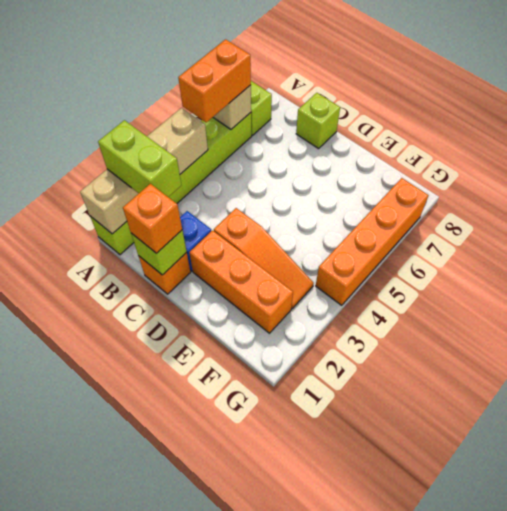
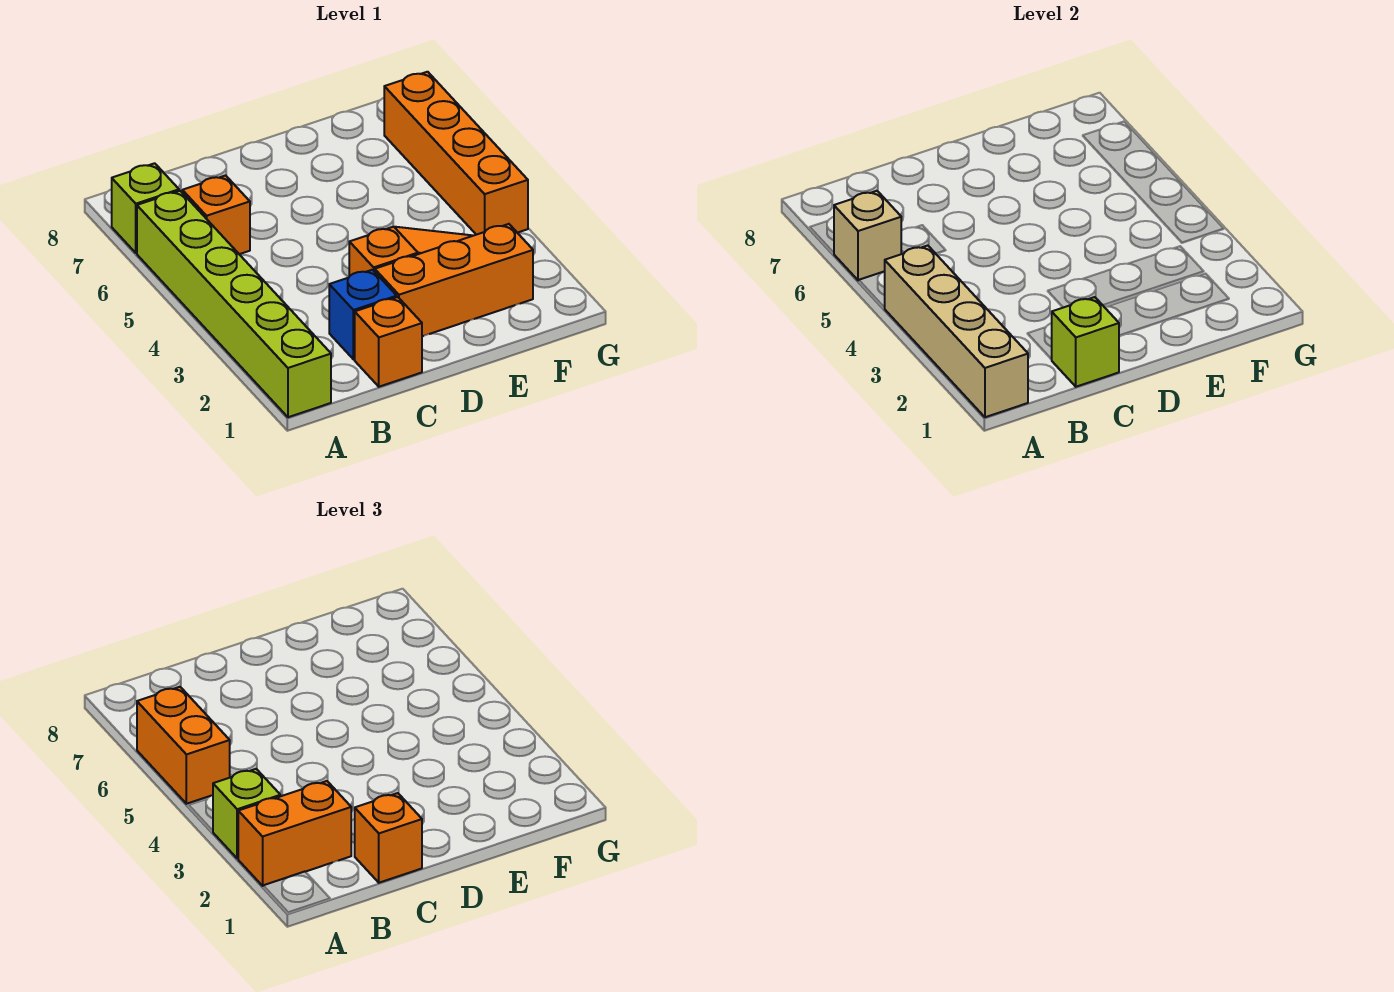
lime brick A2:B2 level 3 -> orange brick A2:B2 level 3
none -> orange brick B6 level 1
lime brick C8 level 1 -> lime brick A3 level 3

